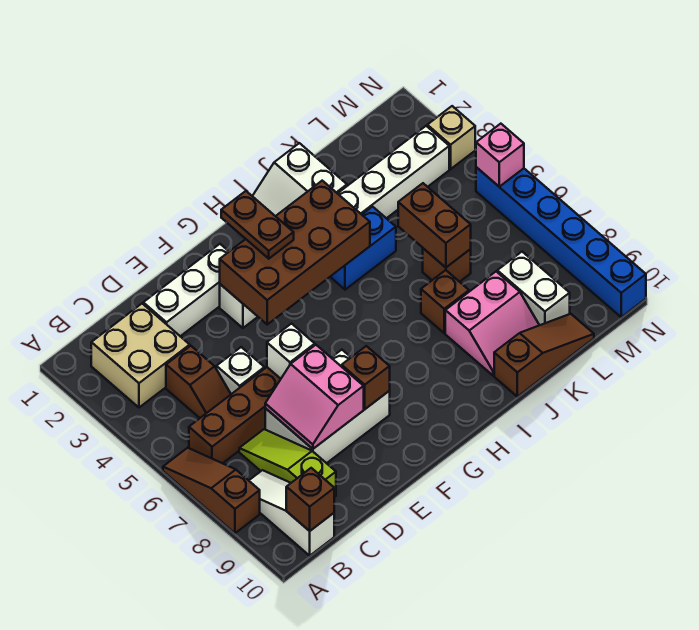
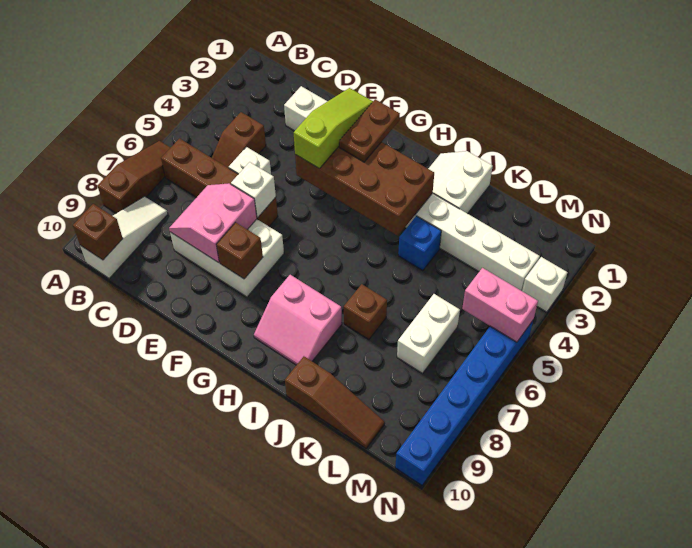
tan brick B2:C3 level 1 -> none
lime slope C7:C9 level 1 top 9 -> lime slope F2:F4 level 3 top 4
blue brick I4:J4 level 1 -> blue brick J4 level 1
pink slope J8:K9 level 1 top 8 -> pink slope H8:I9 level 1 top 8
brown brick K5:K6 level 2 -> none
brown brick K6 level 1 -> none
white brick L8:L9 level 1 -> white brick L6:L7 level 1
tan brick N3 level 1 -> white brick N3 level 1
pink brick N5 level 2 -> pink brick M5:N5 level 2

